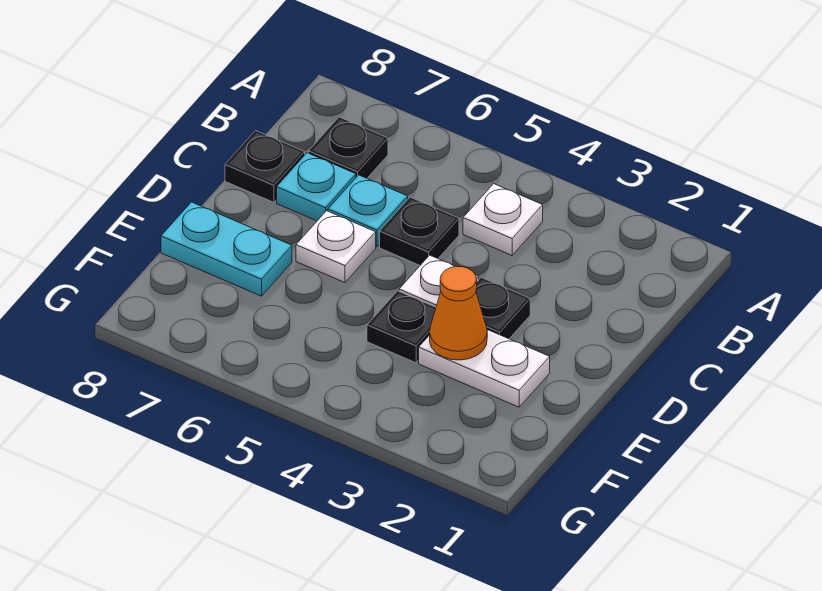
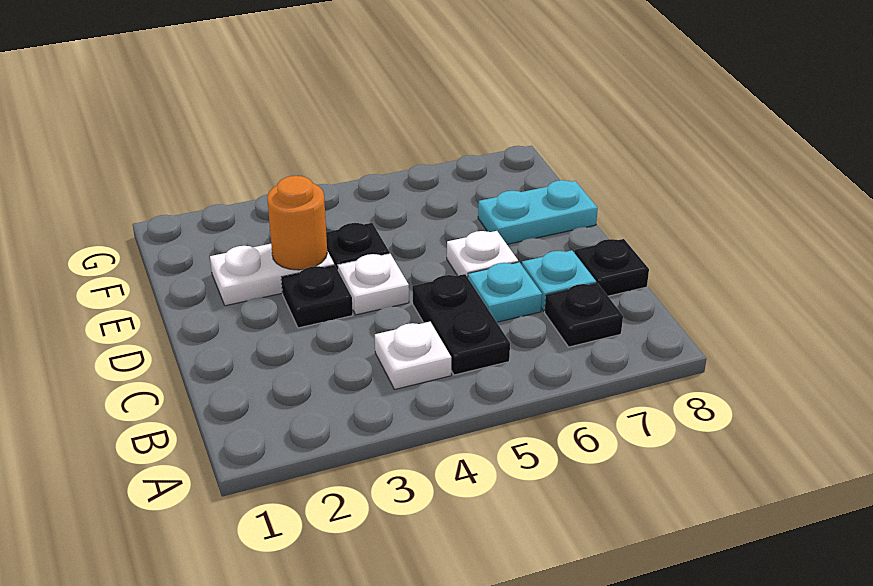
black plate C5 level 1 -> black plate B5:C5 level 1
orange cone E3 level 2 -> orange round brick E3 level 2

